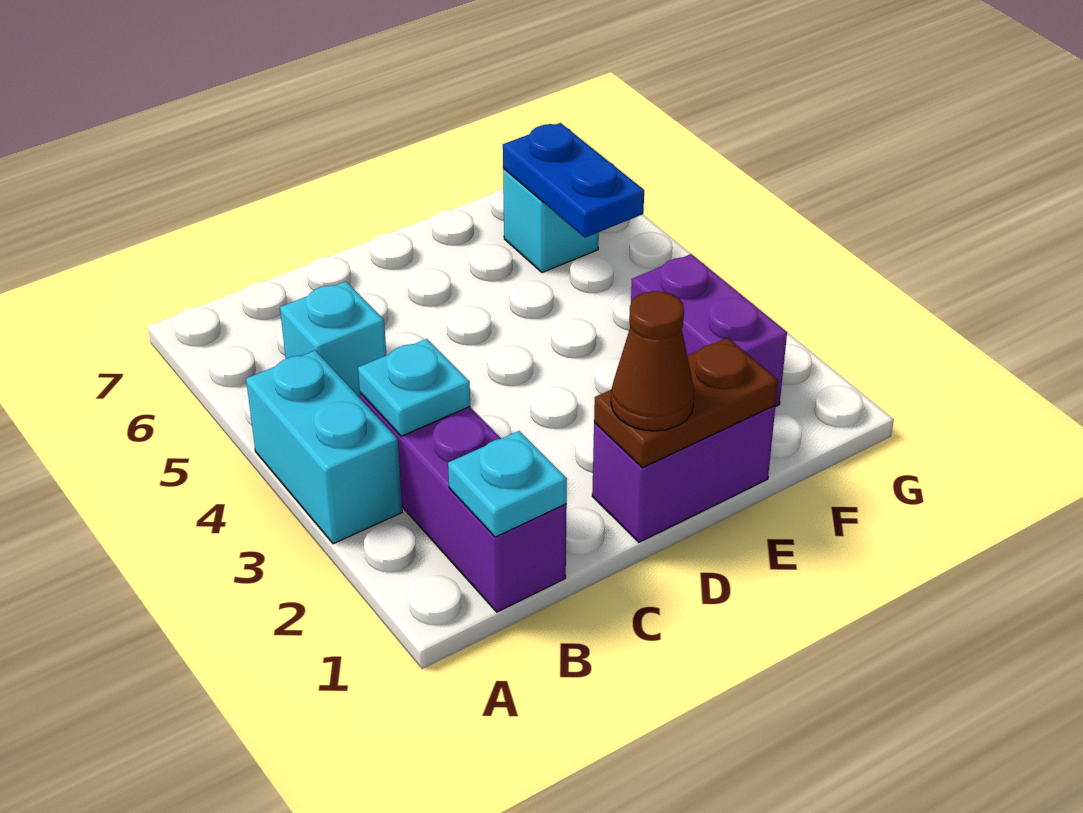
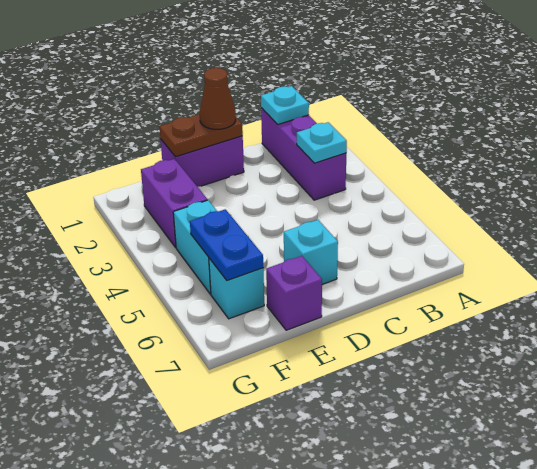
cyan brick A3:A4 level 1 -> cyan brick F4:F5 level 1
cyan brick B5 level 1 -> cyan brick D6 level 1
none -> purple brick E7 level 1

